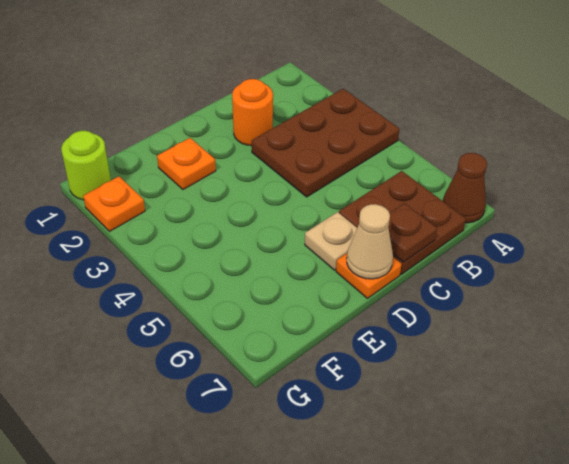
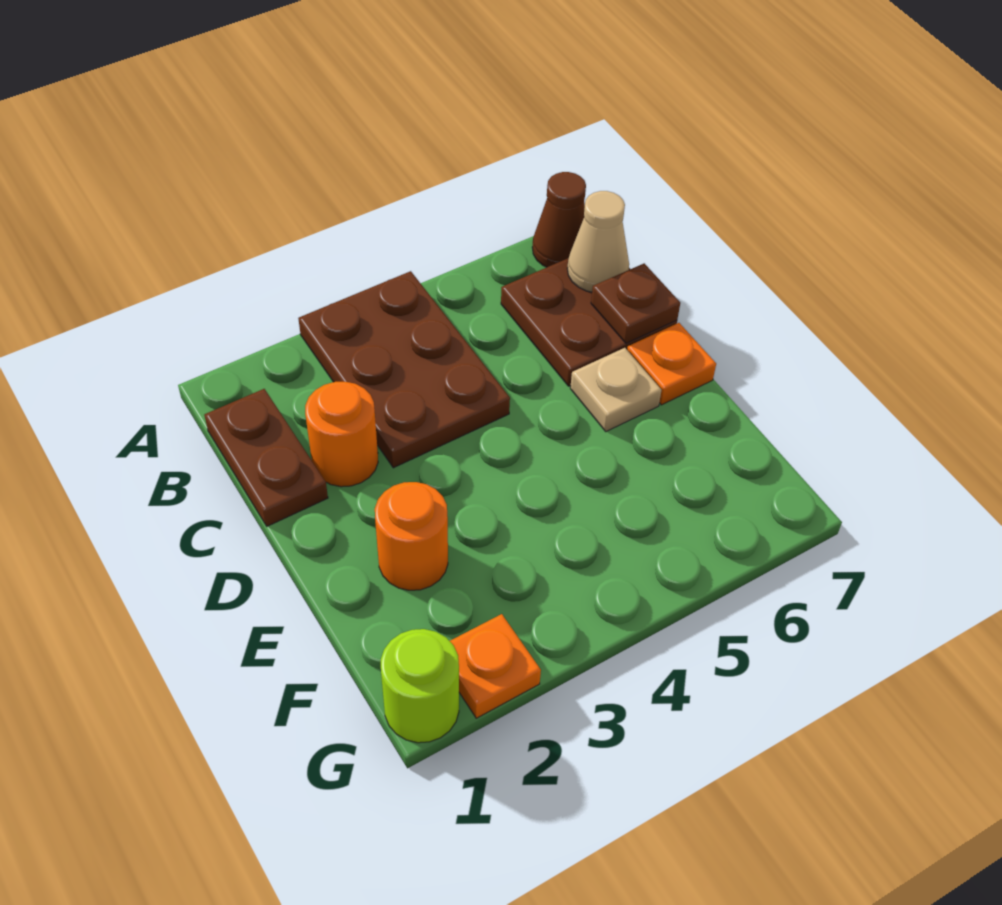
none -> brown plate B1:C1 level 1
tan cone D7 level 2 -> tan cone B7 level 2
orange plate E2 level 1 -> orange round brick E2 level 1

